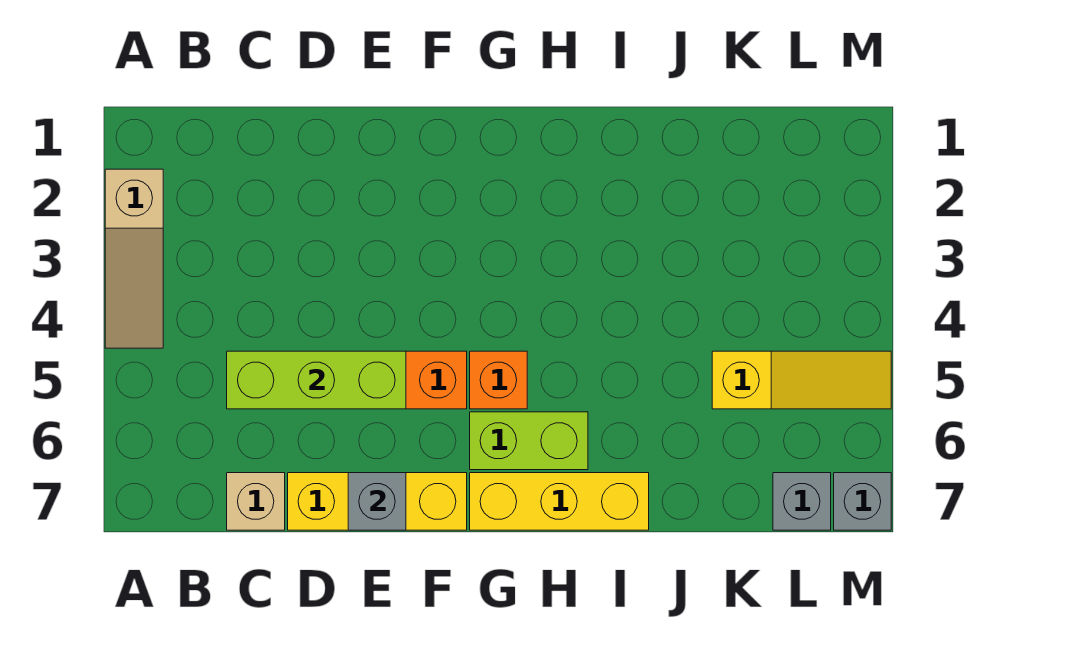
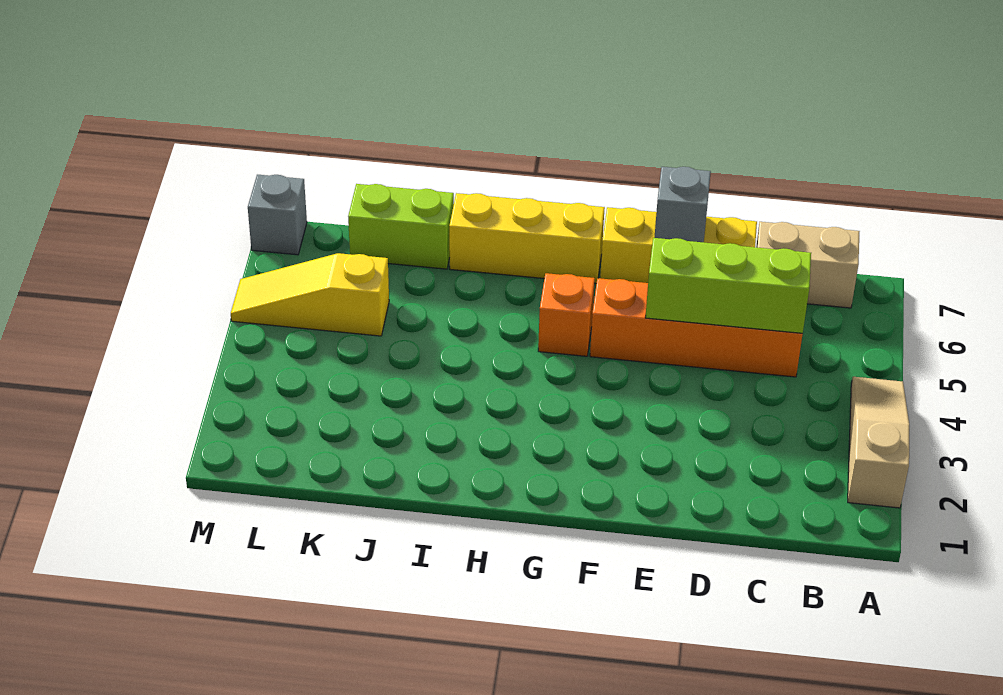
tan brick C7 level 1 -> tan brick B7:C7 level 1
lime brick G6:H6 level 1 -> lime brick J7:K7 level 1
grey brick L7 level 1 -> none

